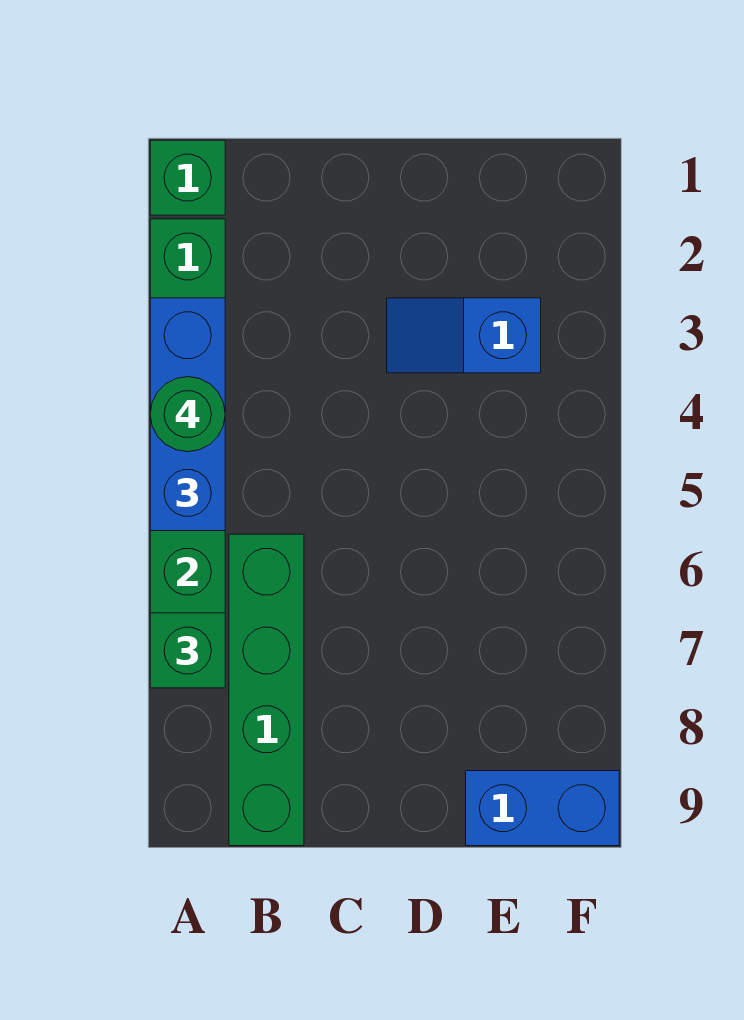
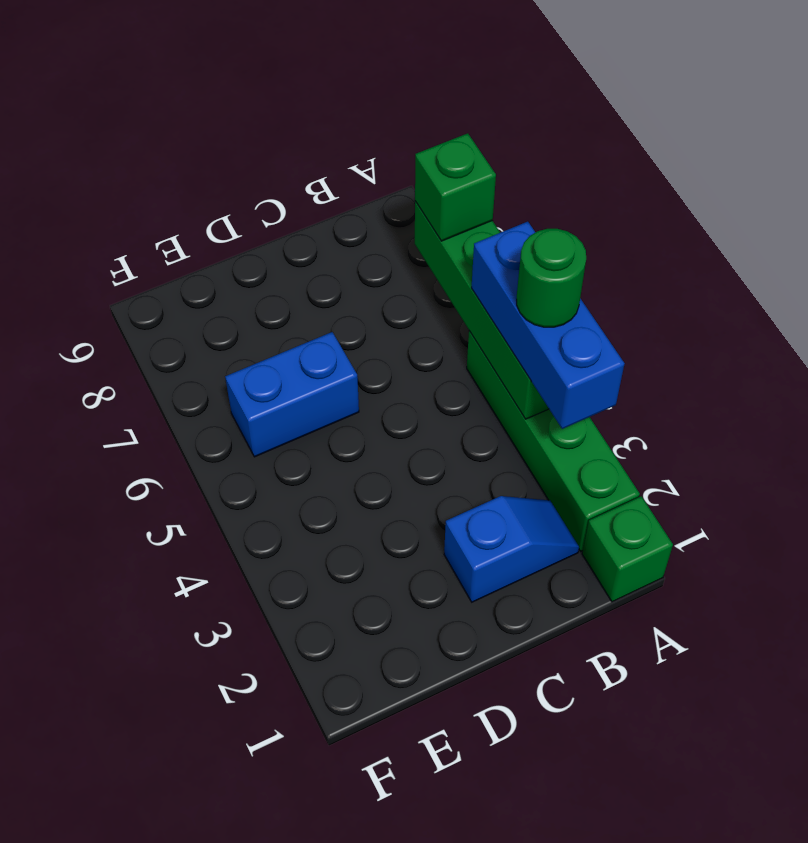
green brick B6:B9 level 1 -> none
blue slope D3:E3 level 1 top E -> blue slope B2:C2 level 1 top C
blue brick E9:F9 level 1 -> blue brick D6:E6 level 1

